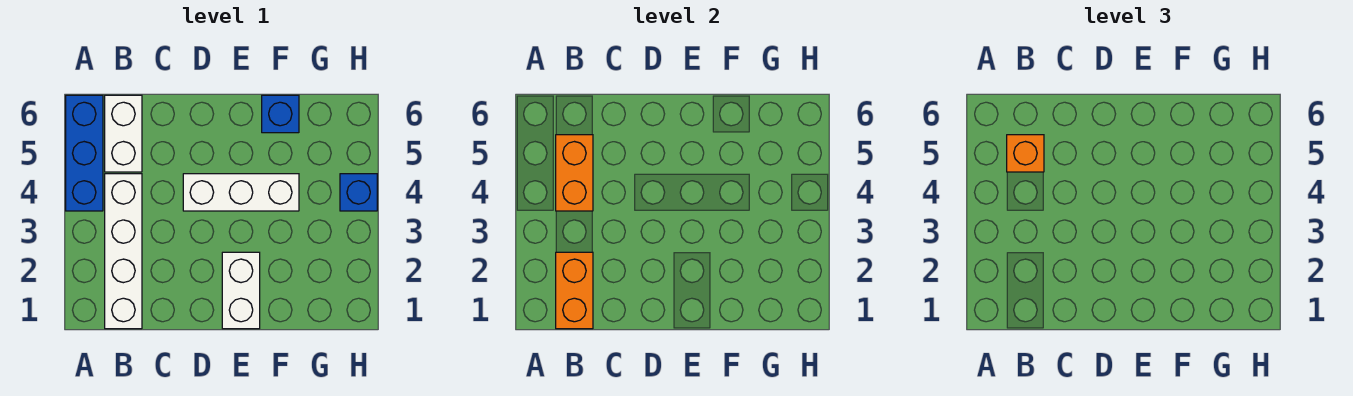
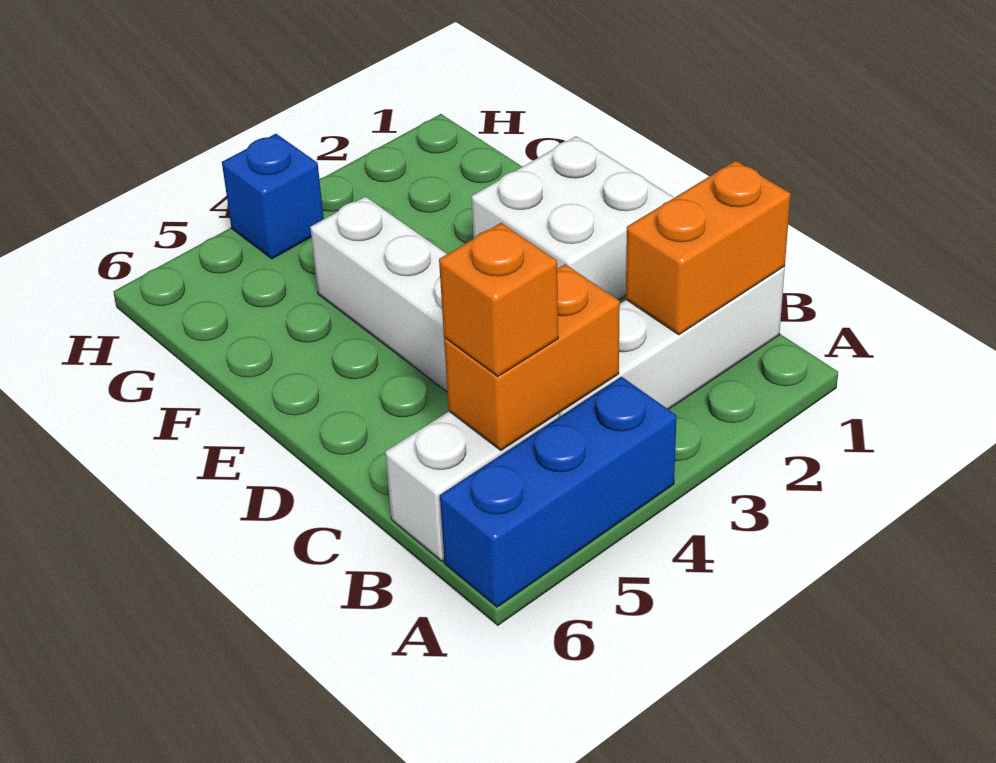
white brick E1:E2 level 1 -> white brick D1:E2 level 1
blue brick F6 level 1 -> none

